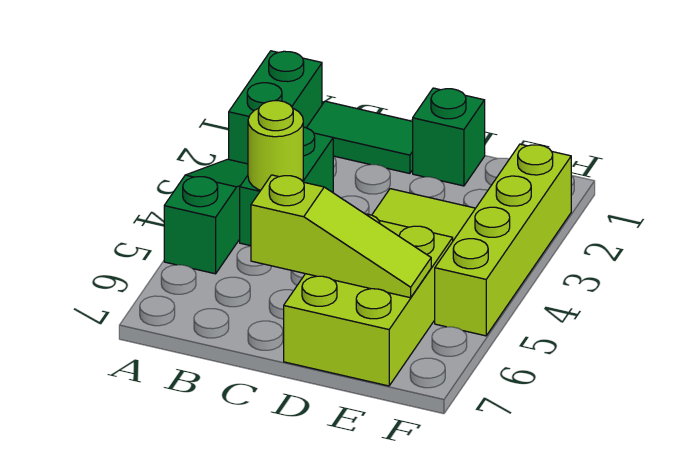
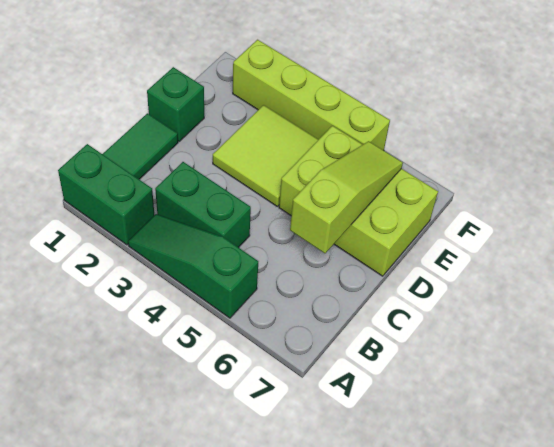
lime round brick B4 level 2 -> none

